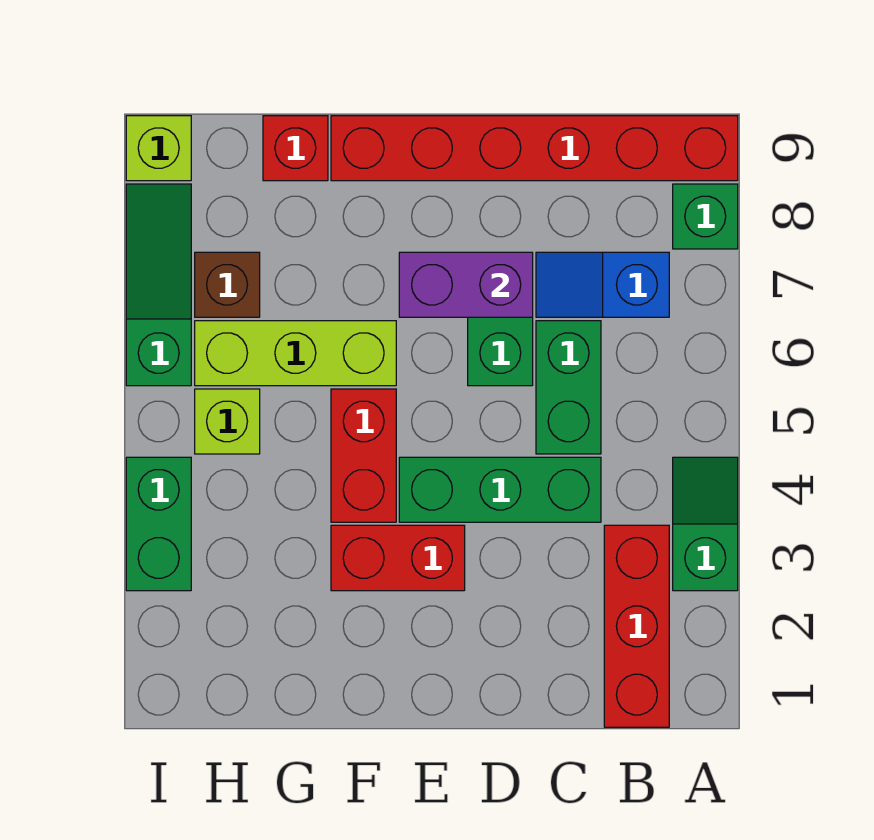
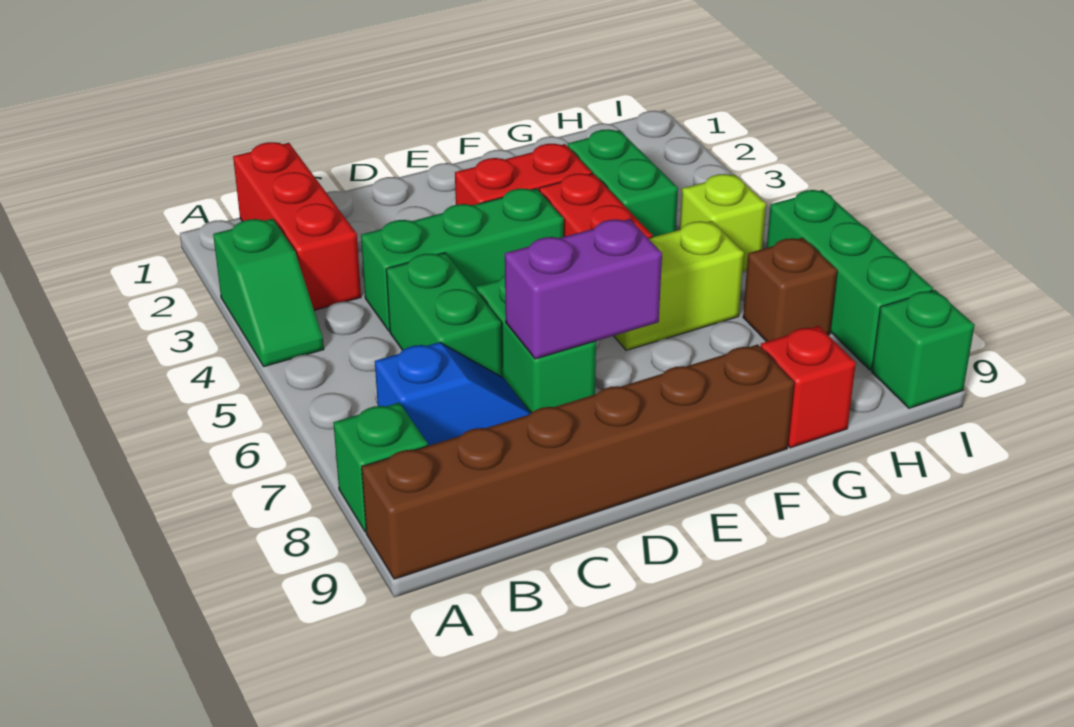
red brick A9:F9 level 1 -> brown brick A9:F9 level 1
lime brick F6:H6 level 1 -> lime brick F6:G6 level 1
green brick I3:I4 level 1 -> green brick G3:G4 level 1
green slope I6:I8 level 1 top 6 -> green brick I6:I8 level 1
lime brick I9 level 1 -> green brick I9 level 1

